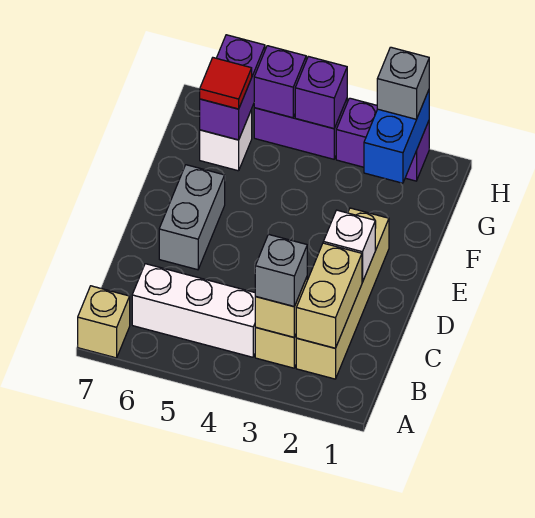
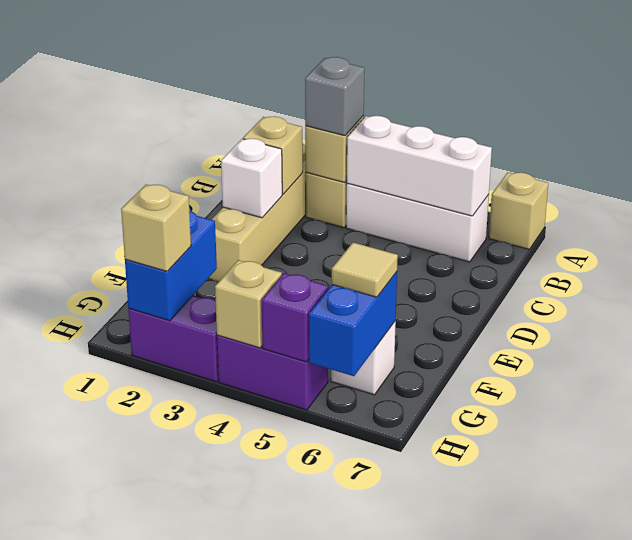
tan brick B2:C2 level 2 -> tan brick C2 level 2
none -> white brick B4:B6 level 2
grey brick D6:E6 level 1 -> none
purple brick G6:H6 level 2 -> blue brick G6:H6 level 2
red tile G6 level 3 -> tan tile G6 level 3
grey brick H2 level 3 -> tan brick H2 level 3
purple brick H4 level 2 -> tan brick H4 level 2

